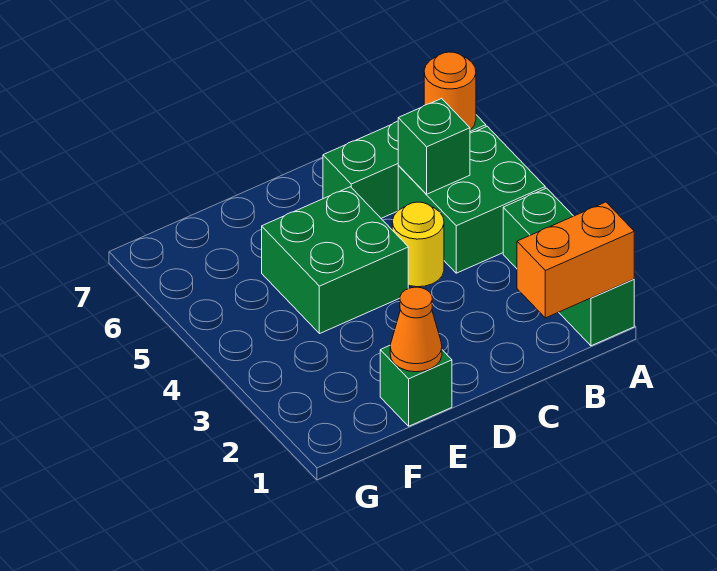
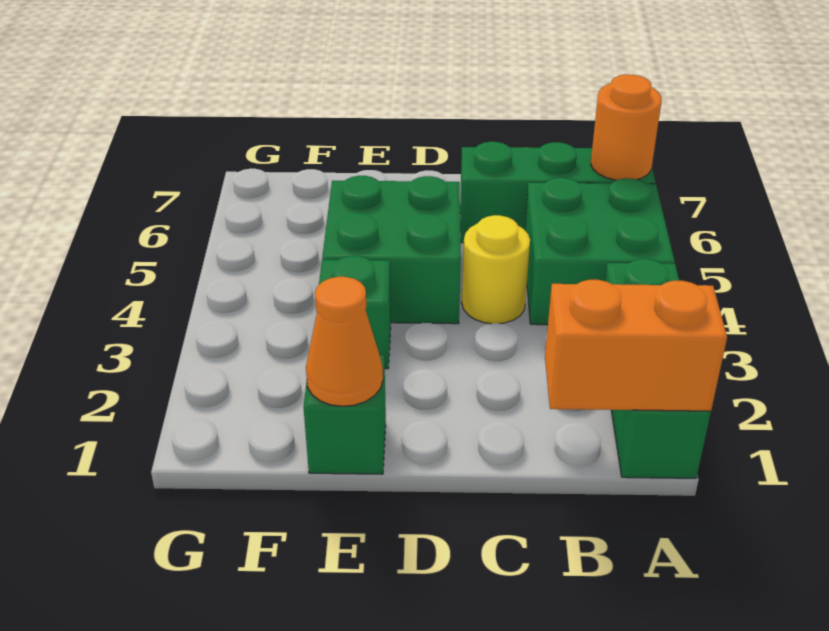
green brick B5 level 2 -> green brick E3 level 1

